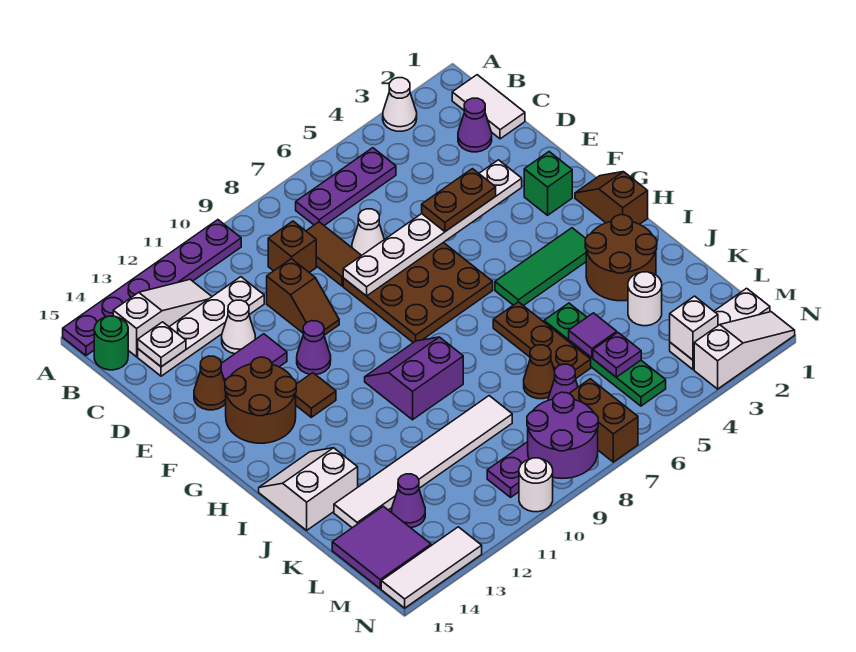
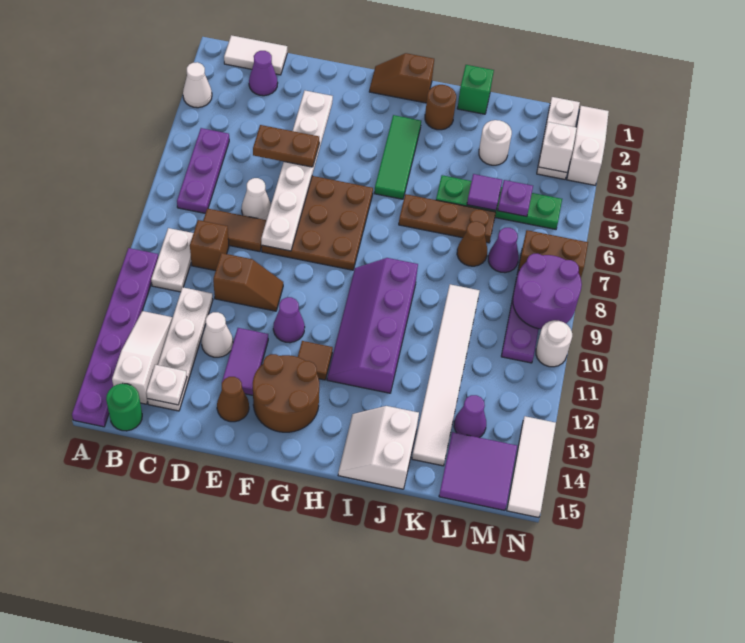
none -> white plate B9:B10 level 1
brown plate E4:E5 level 3 -> brown plate D5:E5 level 3
green brick F2 level 1 -> green brick J1 level 1
purple slope H9:I10 level 1 top I -> purple slope H9:I12 level 1 top I
brown round brick I2:J3 level 1 -> brown round brick I2 level 1

